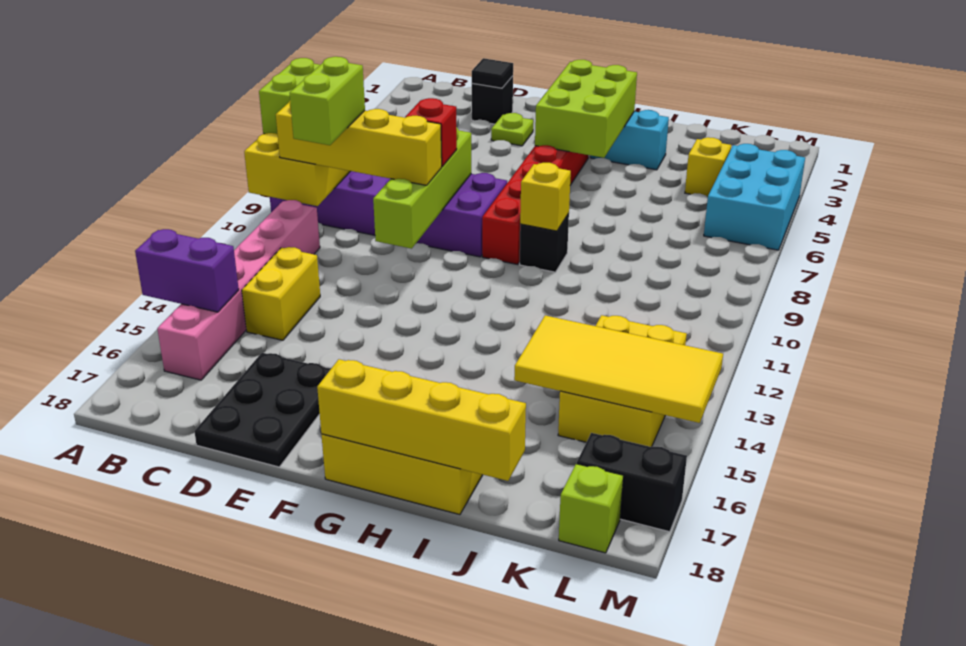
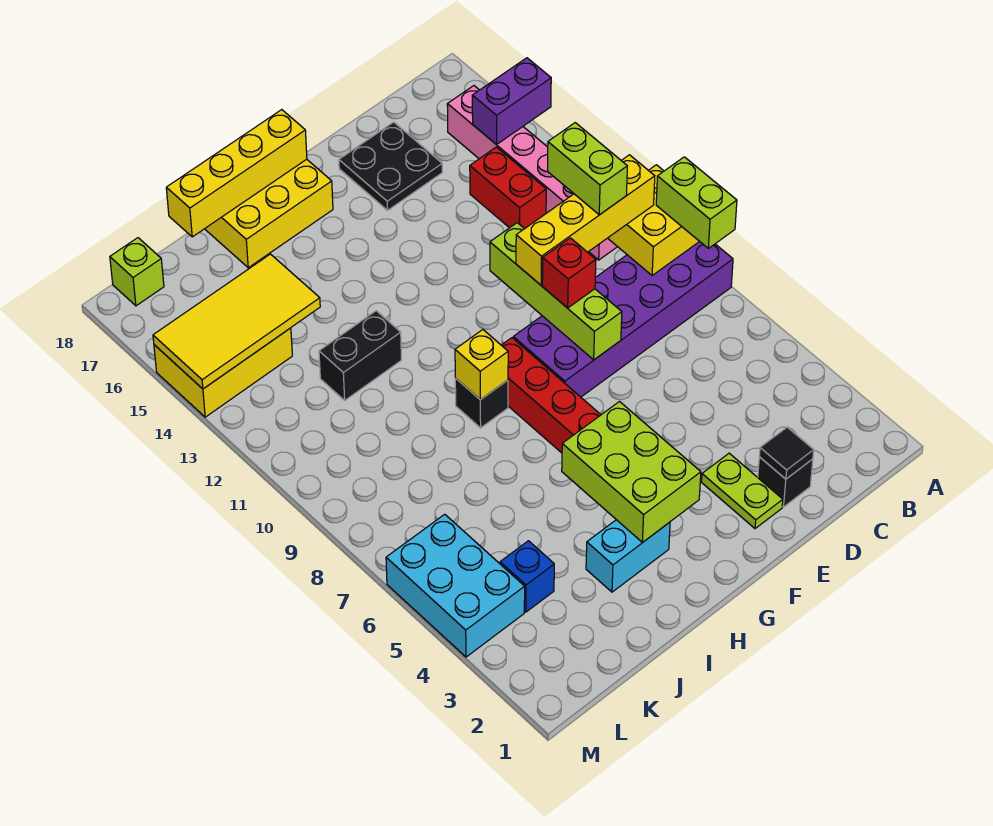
yellow brick C13:C14 level 1 -> red brick C13:C14 level 1
black plate D16:E18 level 1 -> black plate D16:E17 level 1
lime plate E3 level 1 -> lime plate E2:E3 level 1
yellow brick K4 level 1 -> blue brick K4 level 1
yellow brick K13:L15 level 1 -> yellow brick K14:M15 level 1
black brick L17:M17 level 1 -> black brick I12:J12 level 1

